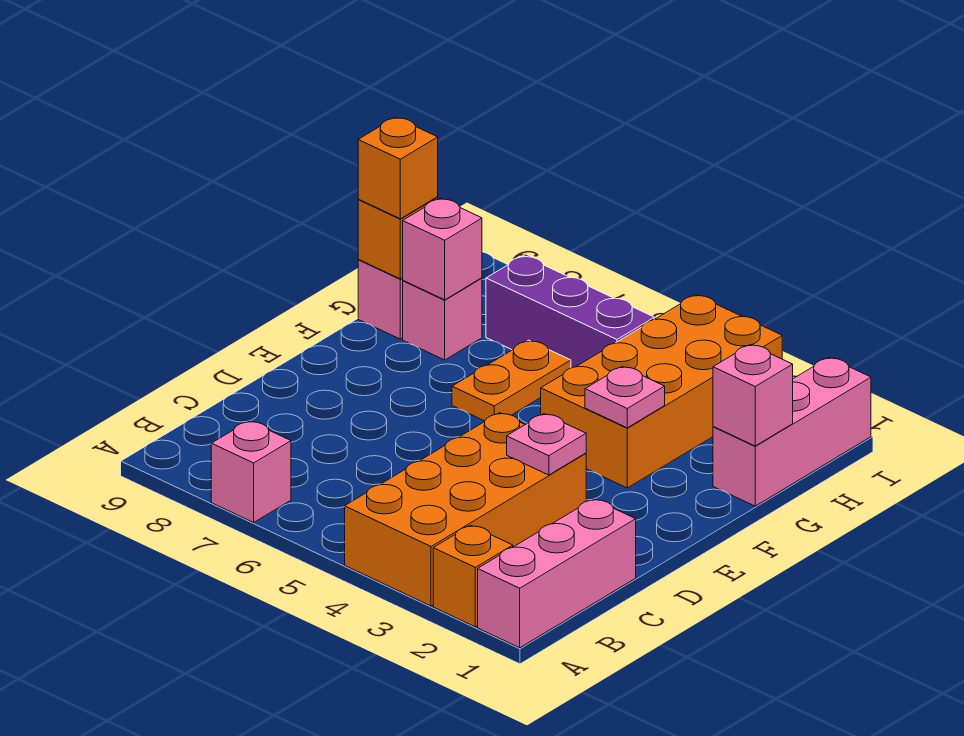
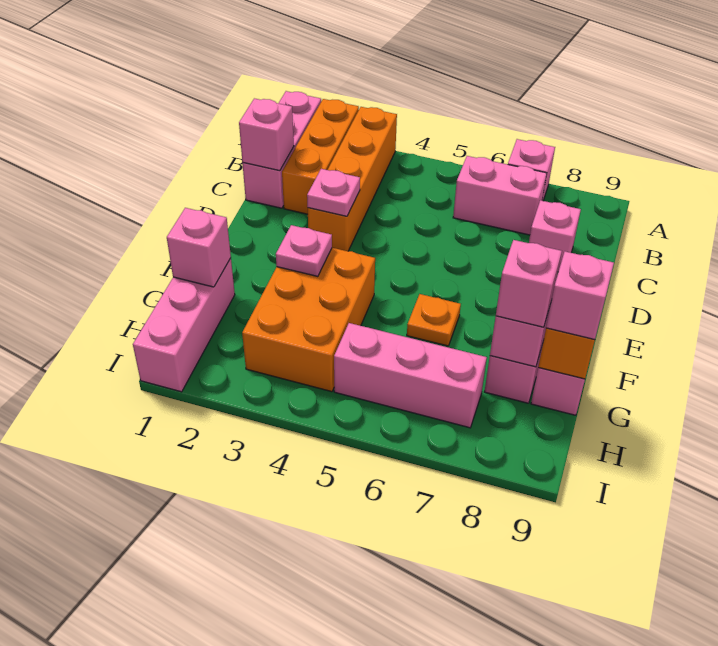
orange brick A2 level 1 -> orange brick A2:C2 level 1
orange brick A3:D4 level 1 -> orange brick A3:D3 level 1
none -> pink brick B6:B7 level 1
none -> pink brick C1 level 2
none -> pink brick C8 level 1
orange brick F3:I4 level 1 -> orange brick F3:H4 level 1
orange plate F6:G6 level 1 -> orange plate F6 level 1
none -> pink brick G8 level 3
orange brick G9 level 3 -> pink brick G9 level 3
purple brick H5:H7 level 1 -> pink brick H5:H7 level 1

